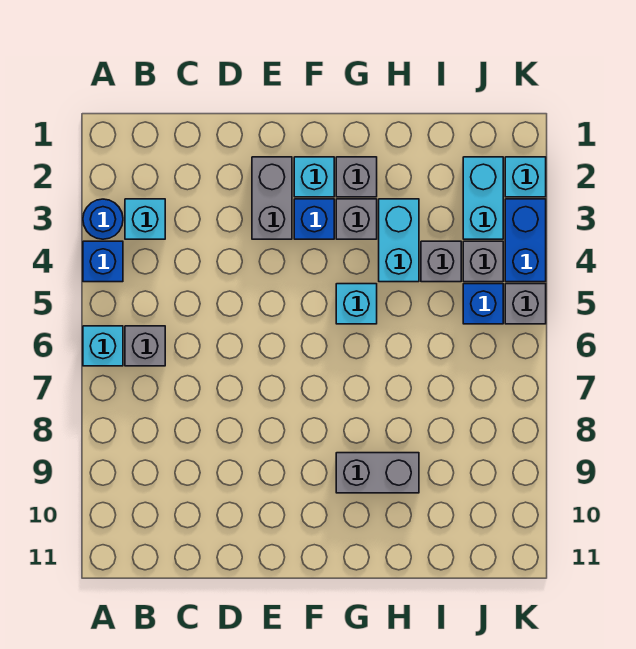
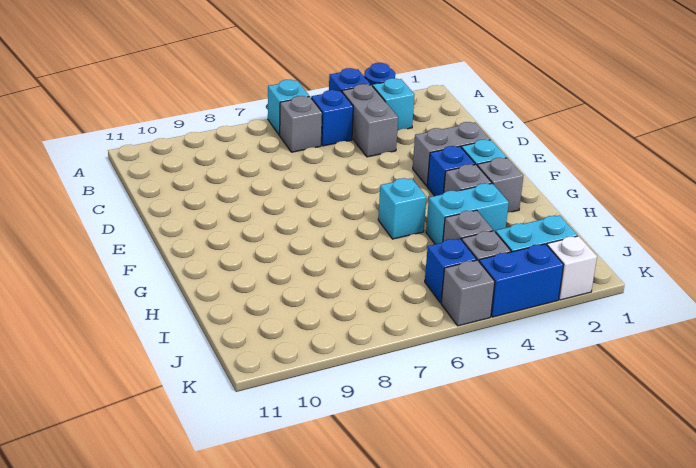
none -> blue brick B5 level 1
grey brick G9:H9 level 1 -> grey brick B4:C4 level 1
cyan brick K2 level 1 -> white brick K2 level 1

